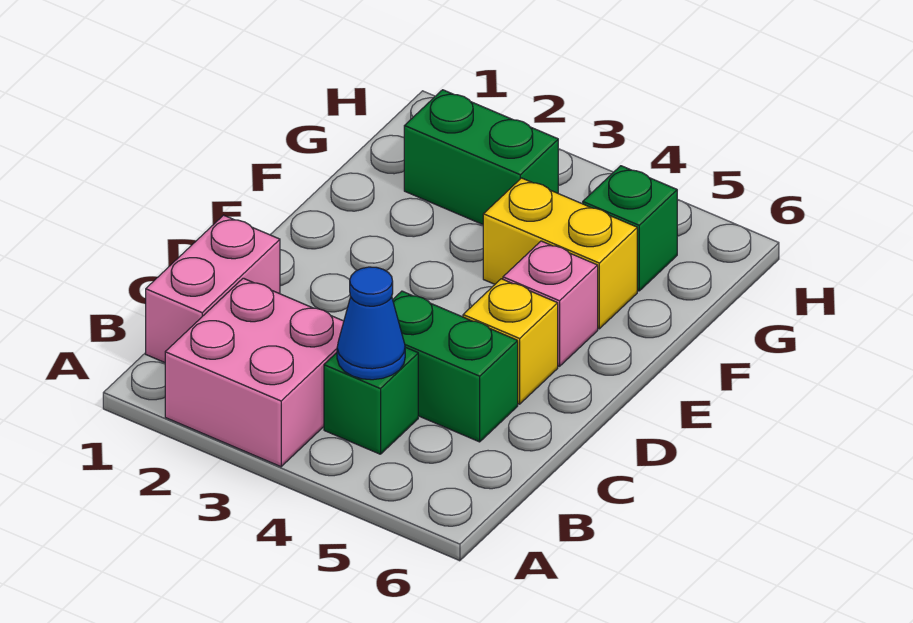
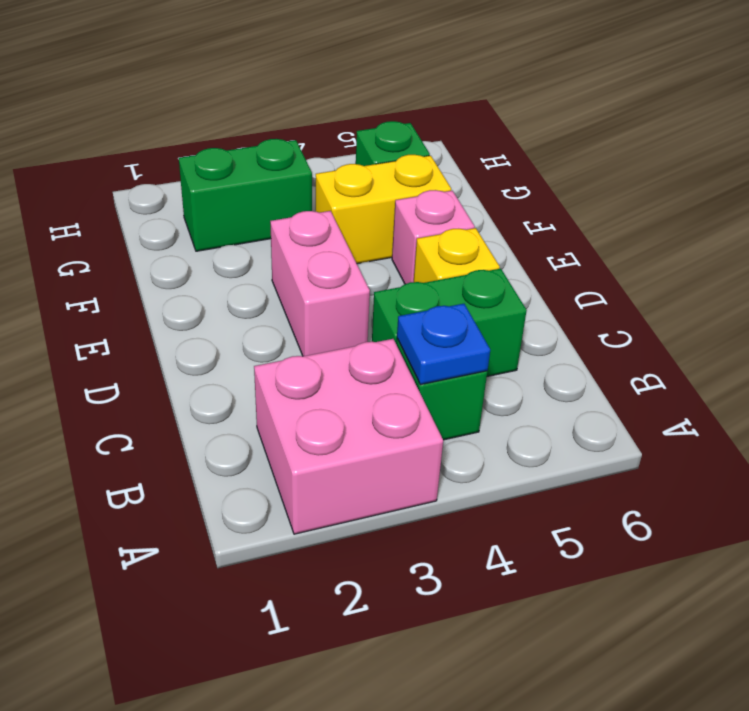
pink brick B1:C1 level 1 -> pink brick D3:E3 level 1
blue cone B4 level 2 -> blue plate B4 level 2

